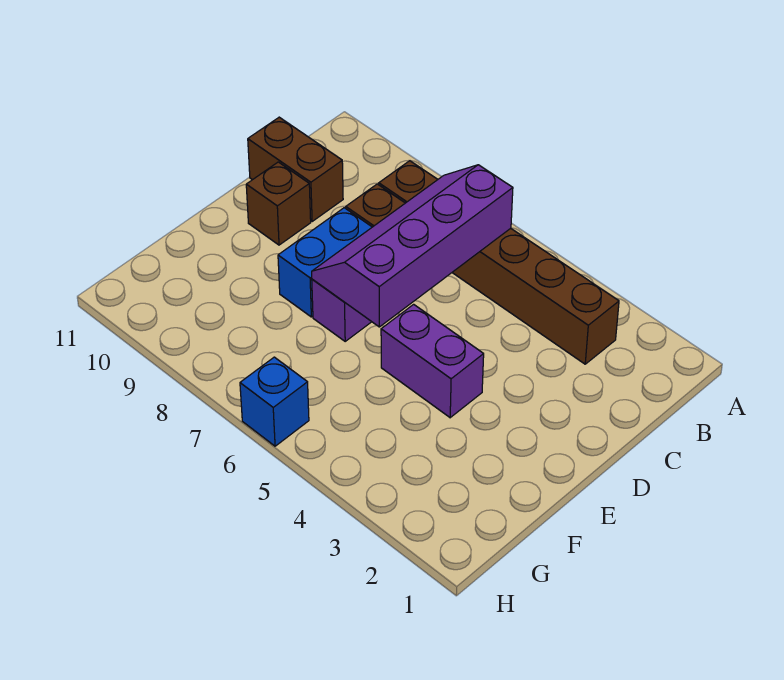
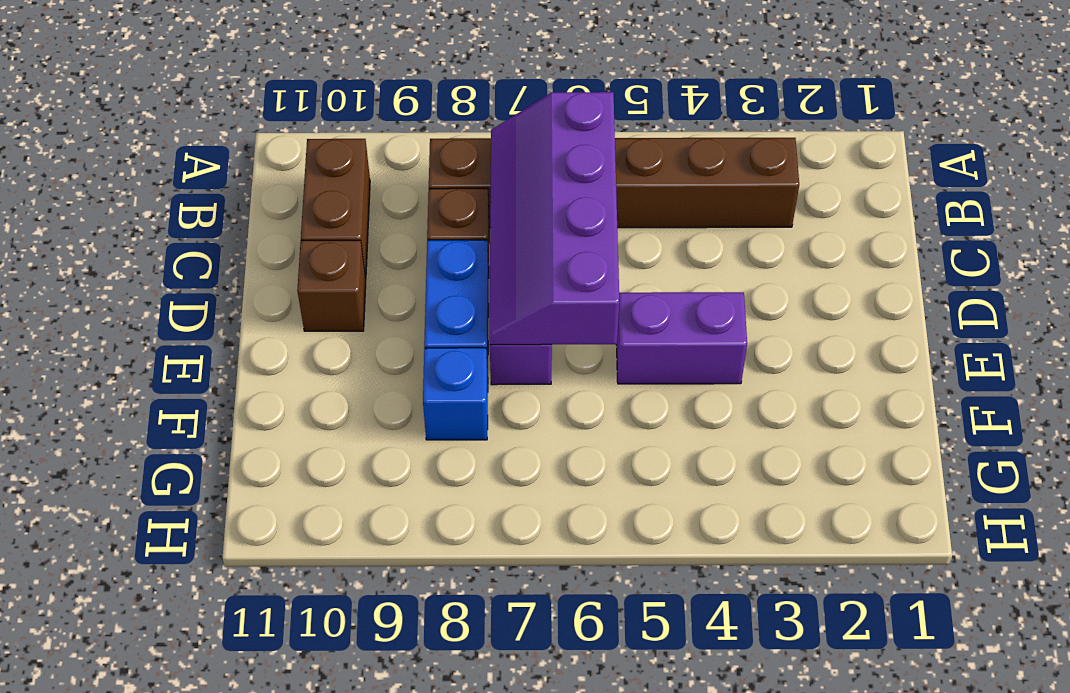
brown brick C10:C11 level 1 -> brown brick B10:C10 level 1
blue brick H6 level 1 -> blue brick F8 level 1

